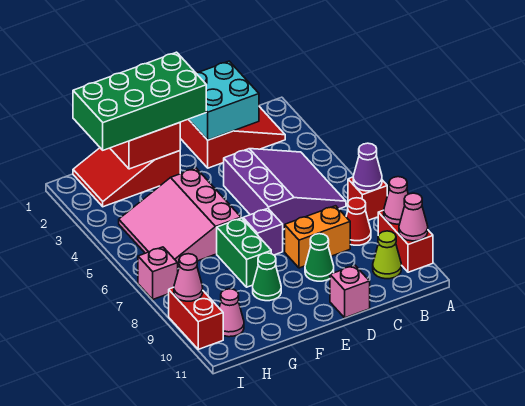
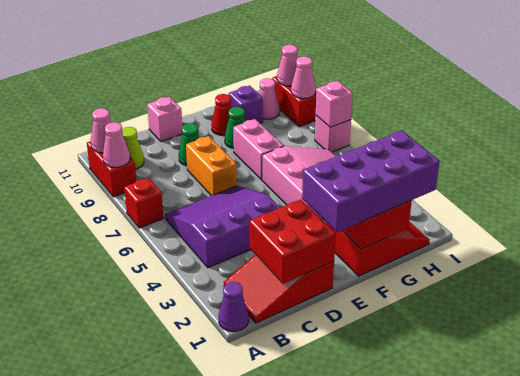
purple cone A7 level 2 -> purple cone A1 level 1
purple slope B4:D6 level 1 top D -> purple slope B4:D6 level 1 top 4
red cone B8 level 1 -> red cone F10 level 1
cyan brick C1:D2 level 2 -> red brick C1:D2 level 2
orange brick C8:D8 level 1 -> orange brick D7:D8 level 1
green brick E1:H2 level 3 -> purple brick E1:H2 level 3
purple brick E7 level 1 -> purple brick G10 level 1
green brick F7:F8 level 1 -> pink brick F7:F8 level 1
none -> pink brick I7 level 2
none -> pink cone I10 level 2

